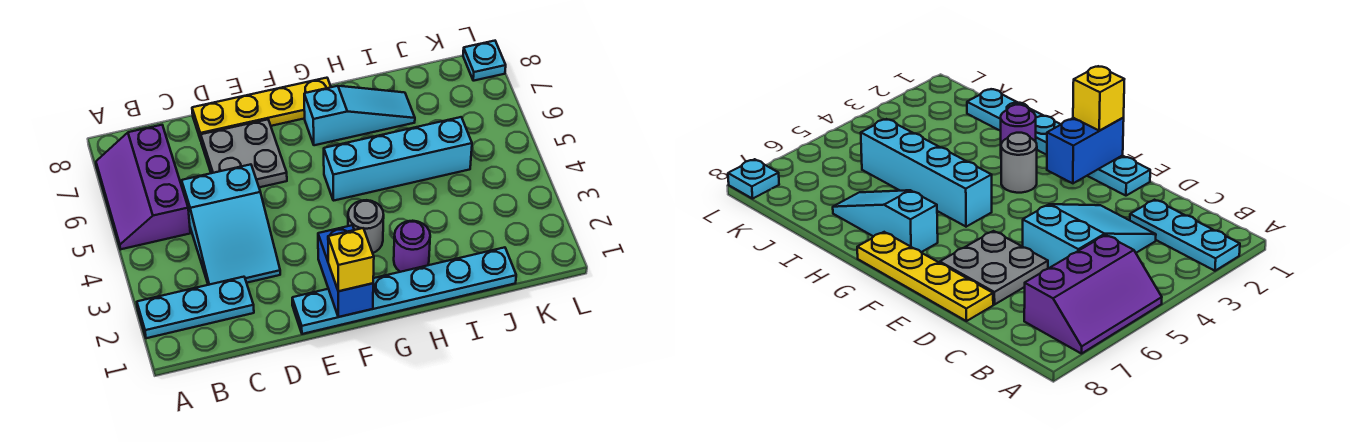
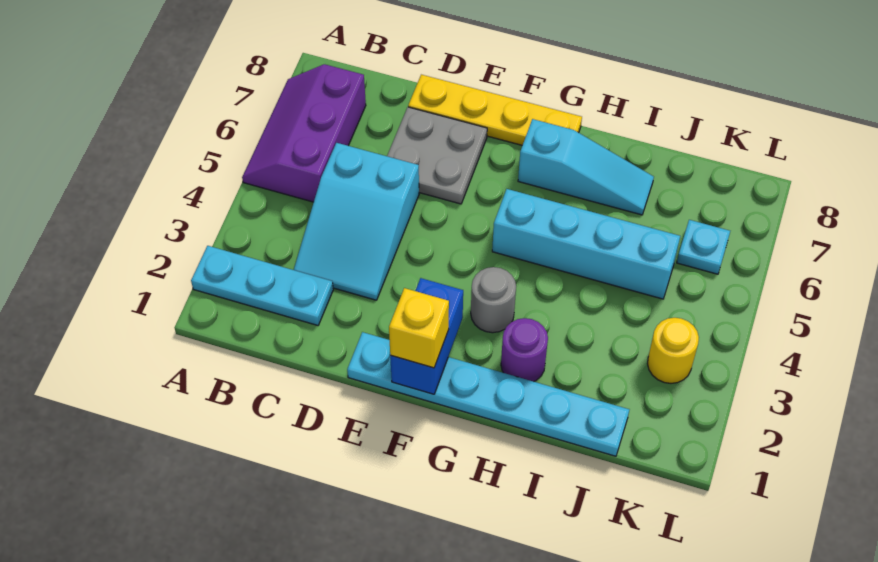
none -> yellow round brick K3 level 1
cyan plate L8 level 1 -> cyan plate K6 level 1

